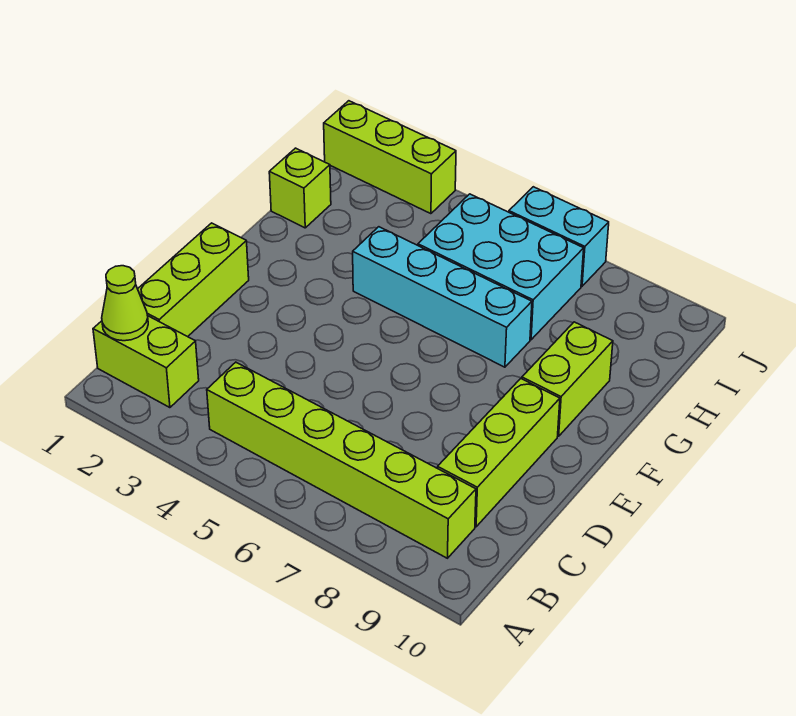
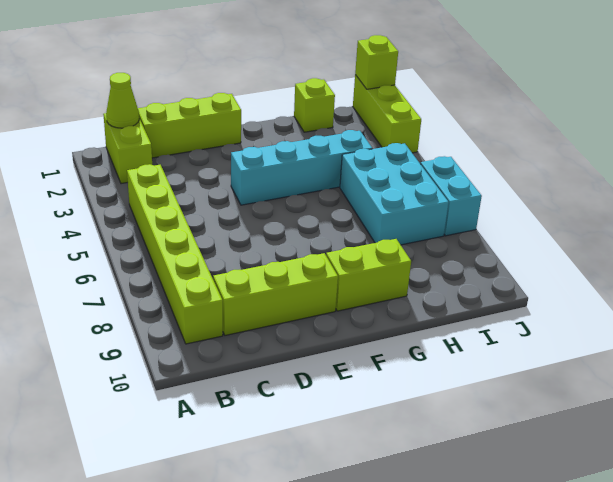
cyan brick G4:G7 level 1 -> cyan brick E4:H4 level 1
none -> lime brick J1 level 2

